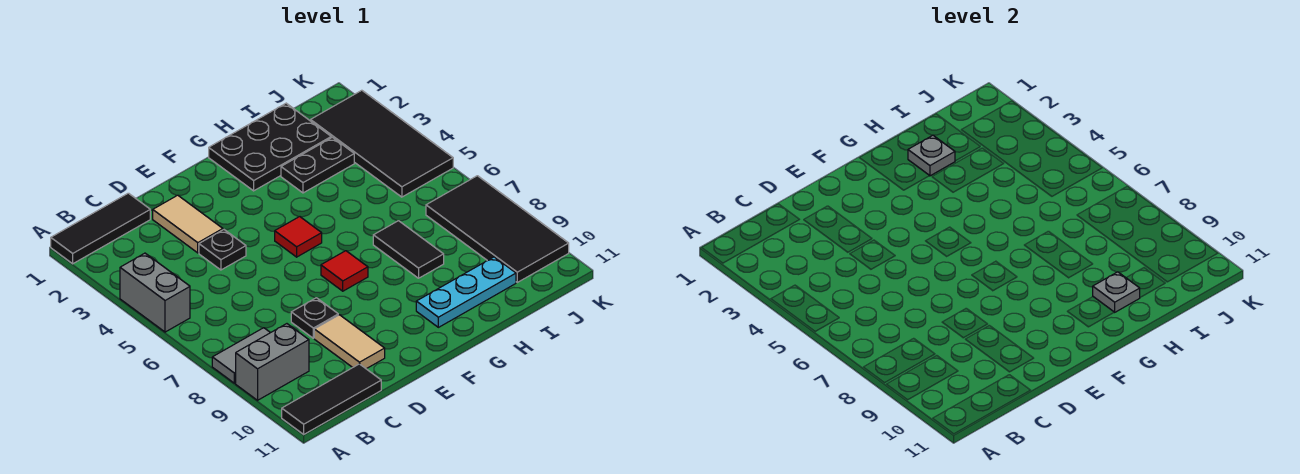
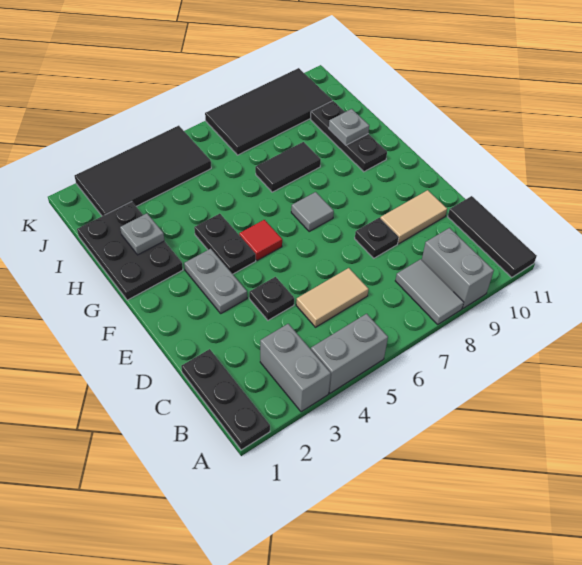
black tile A1:C1 level 1 -> black plate A1:C1 level 1
none -> grey brick A3:B3 level 1
tan tile D2:D3 level 1 -> tan tile C5:C6 level 1
none -> grey plate E3:F3 level 1
red tile F7 level 1 -> grey tile F7 level 1
cyan plate G10:I10 level 1 -> black plate G10:I10 level 1
black plate H3:I3 level 1 -> black plate F4:G4 level 1

